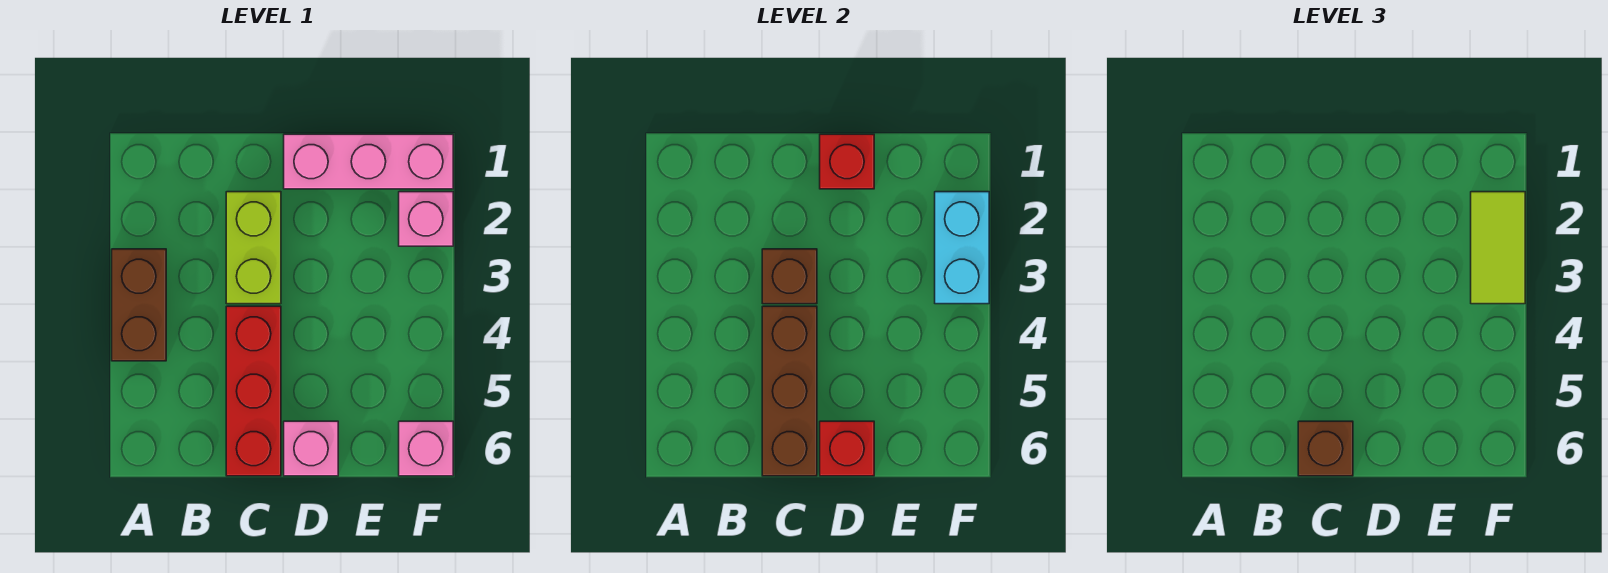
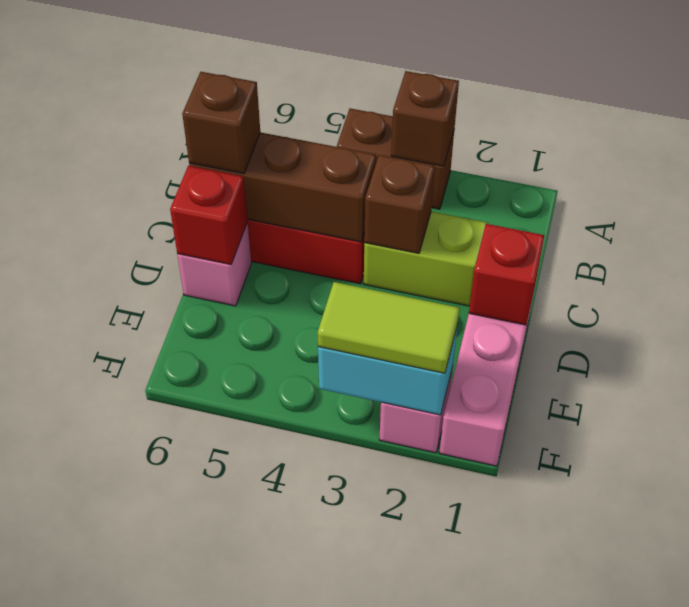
none -> brown brick A3 level 2
pink brick F6 level 1 -> none

